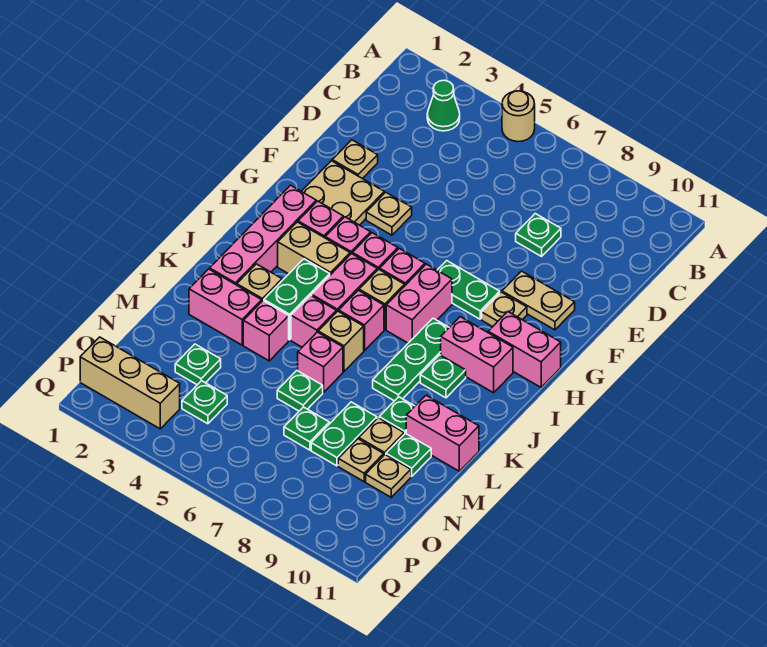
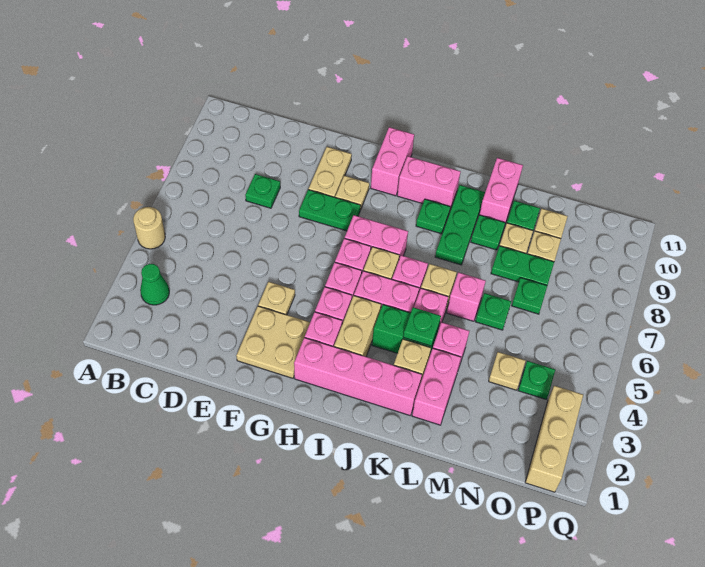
tan plate E2 level 1 -> tan plate N4 level 1
green plate G7:G8 level 1 -> green plate F8:G8 level 1
green plate I8:K8 level 1 -> green plate K8:K10 level 1
pink brick I9:I10 level 1 -> pink brick I10:J10 level 1
green plate N3 level 1 -> green plate K4 level 2

